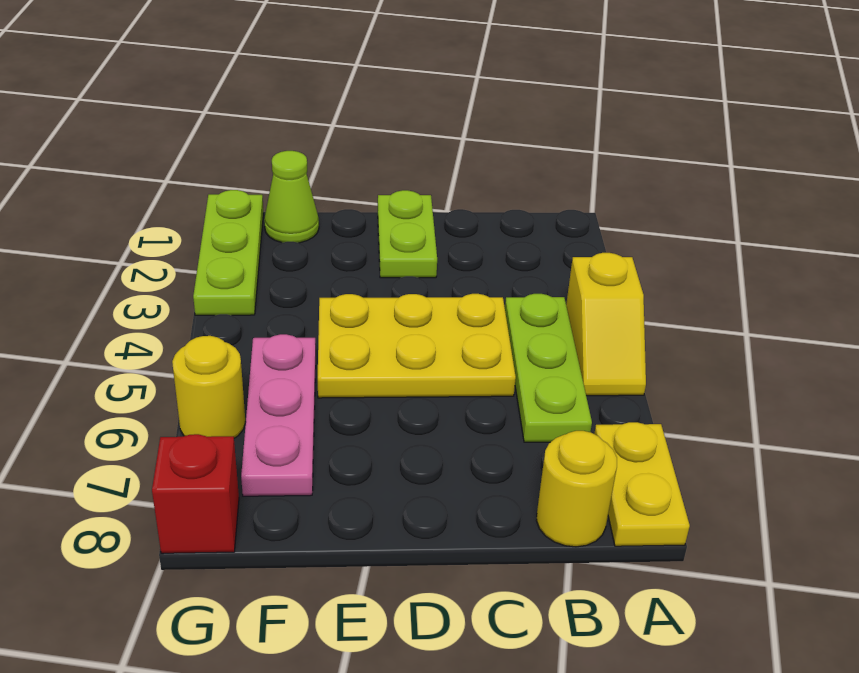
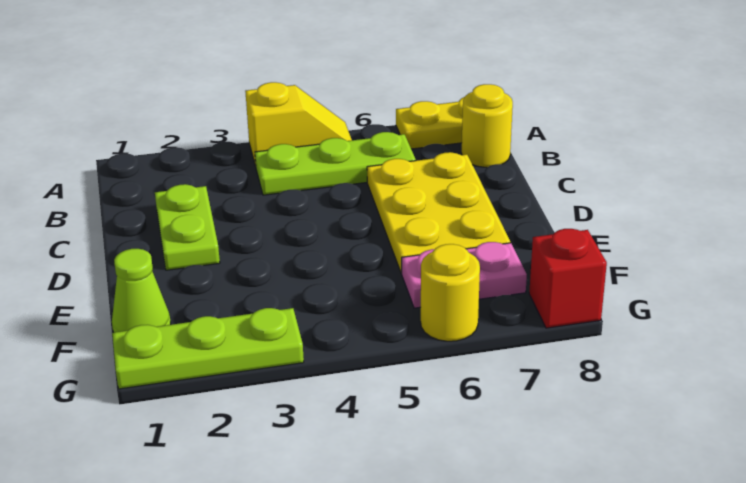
yellow plate C4:E5 level 1 -> yellow plate C6:E7 level 1
lime plate D1:D2 level 1 -> lime plate C2:D2 level 1
pink plate F5:F7 level 1 -> pink plate F6:F7 level 1

